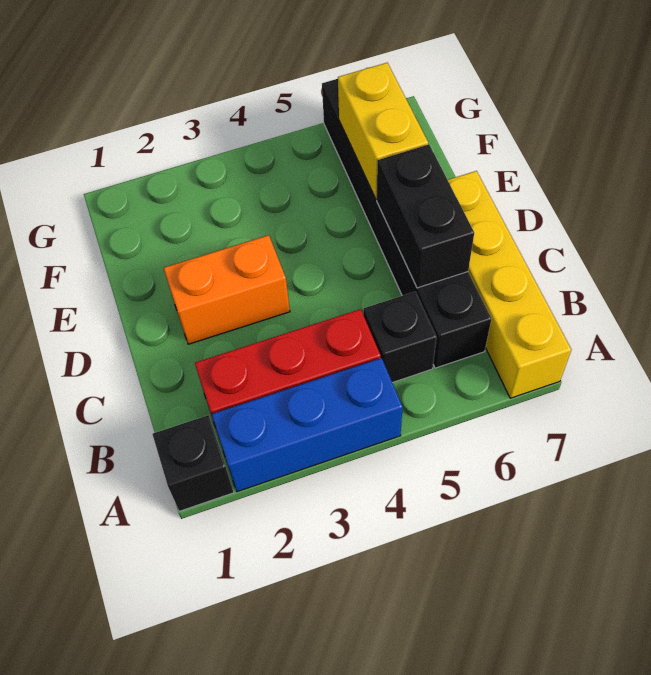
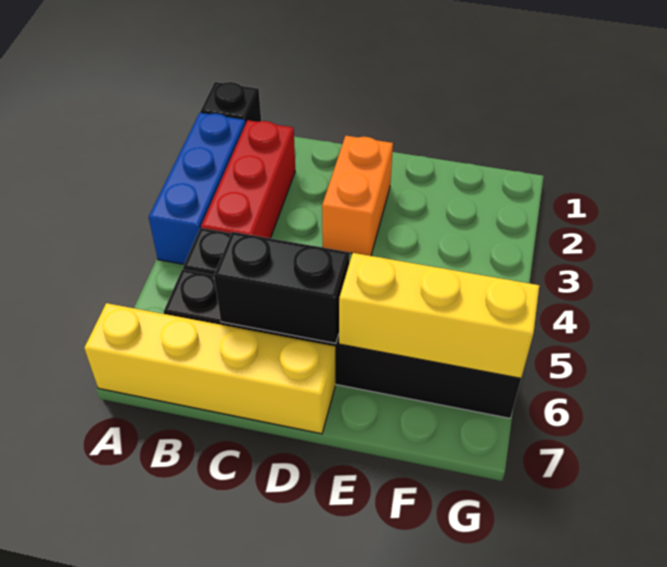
yellow brick E6:F6 level 2 -> yellow brick E6:G6 level 2

